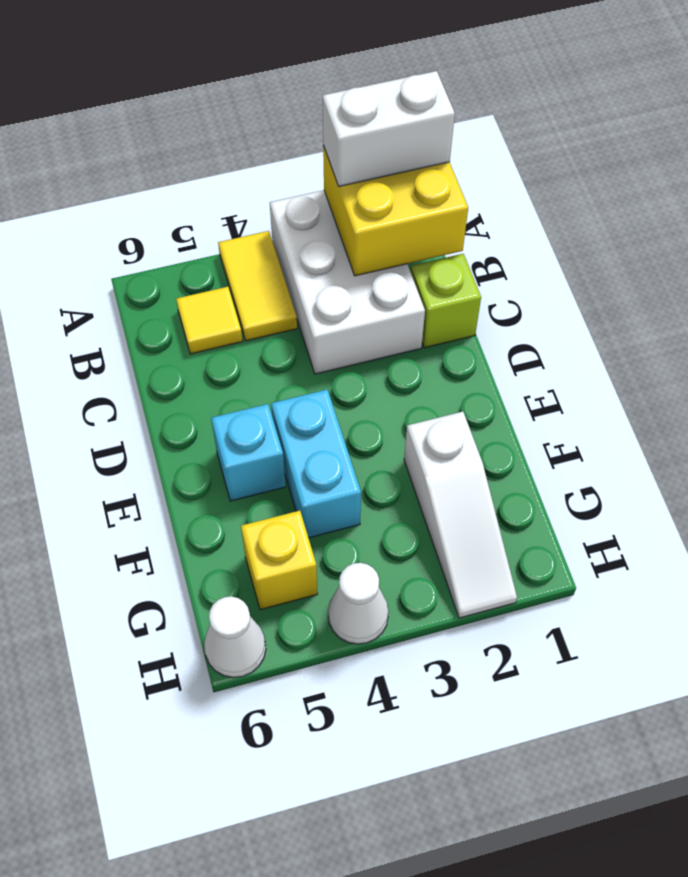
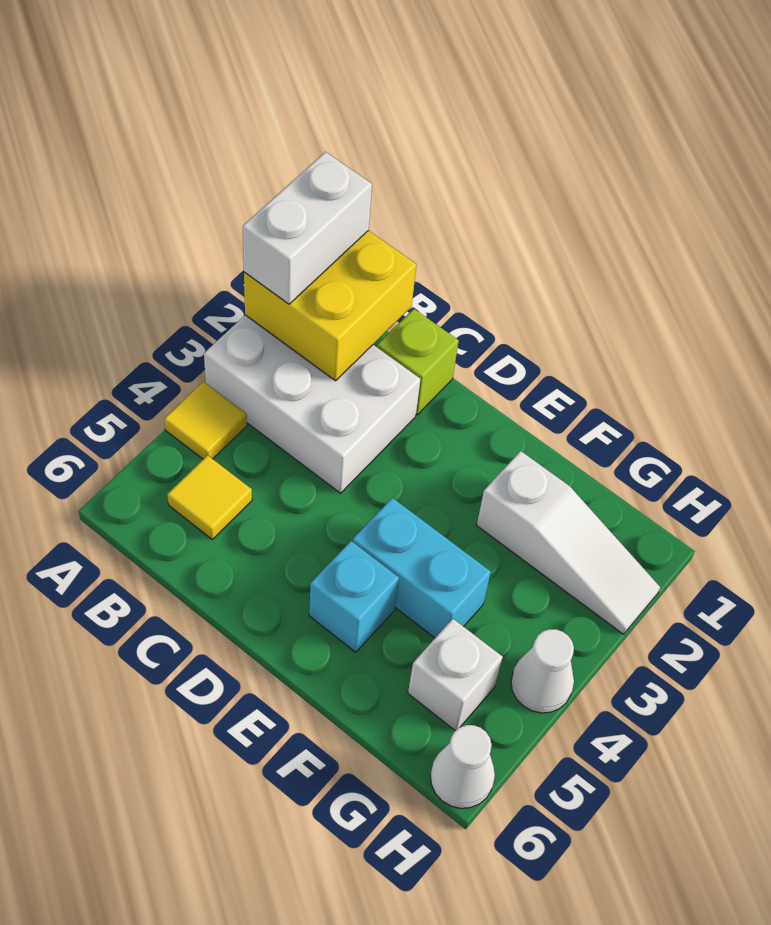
yellow tile A4:B4 level 1 -> yellow tile A4 level 1
yellow brick G5 level 1 -> white brick G5 level 1

